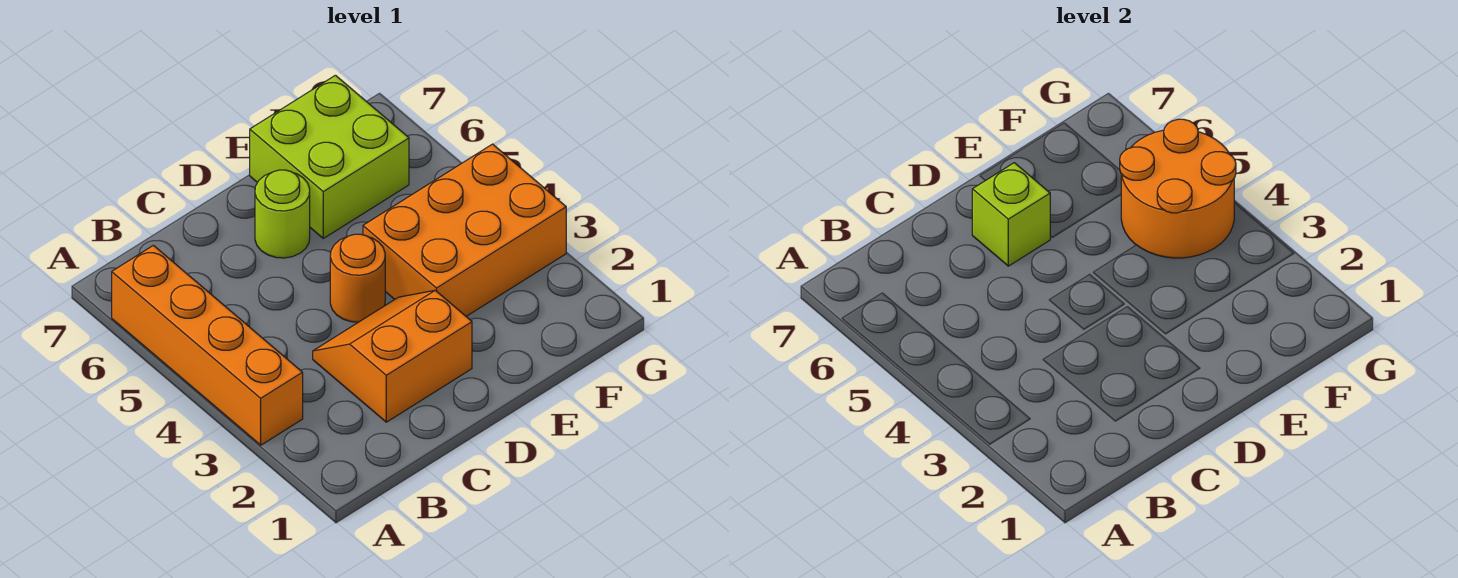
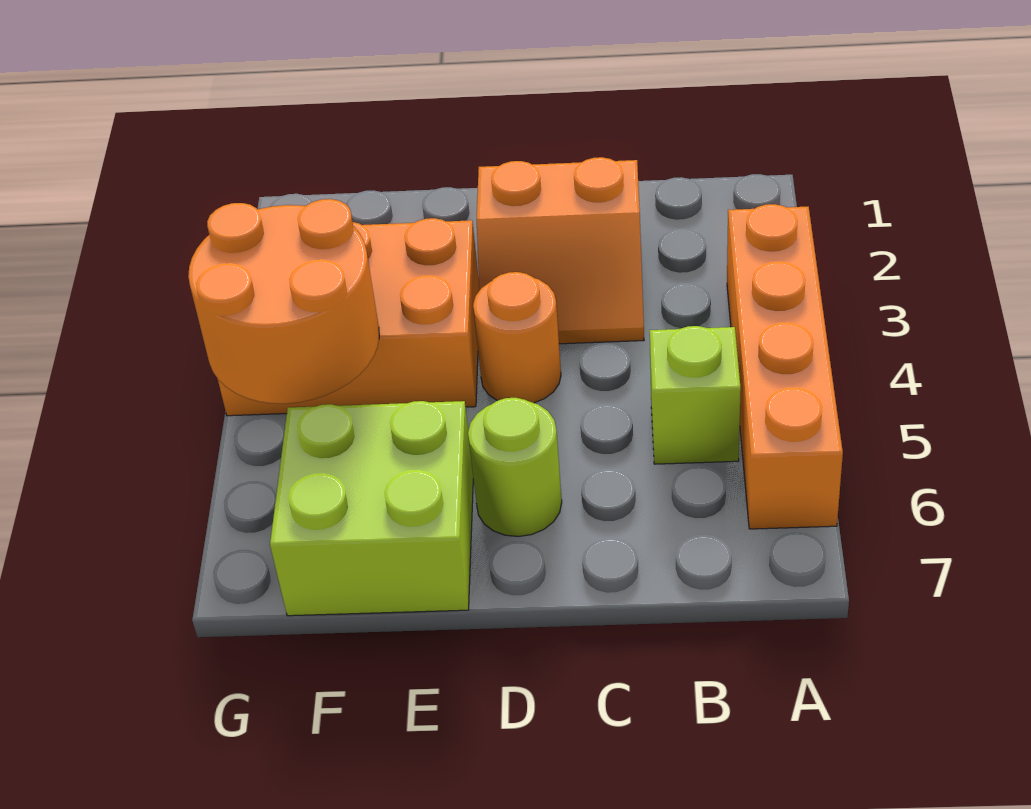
lime brick D6 level 2 -> lime brick B5 level 1

